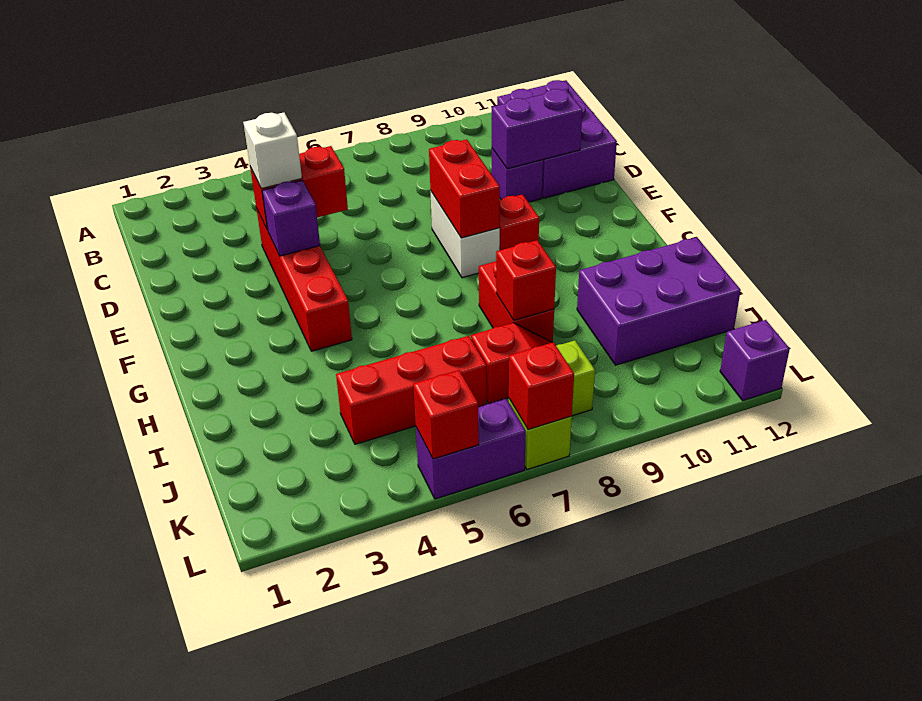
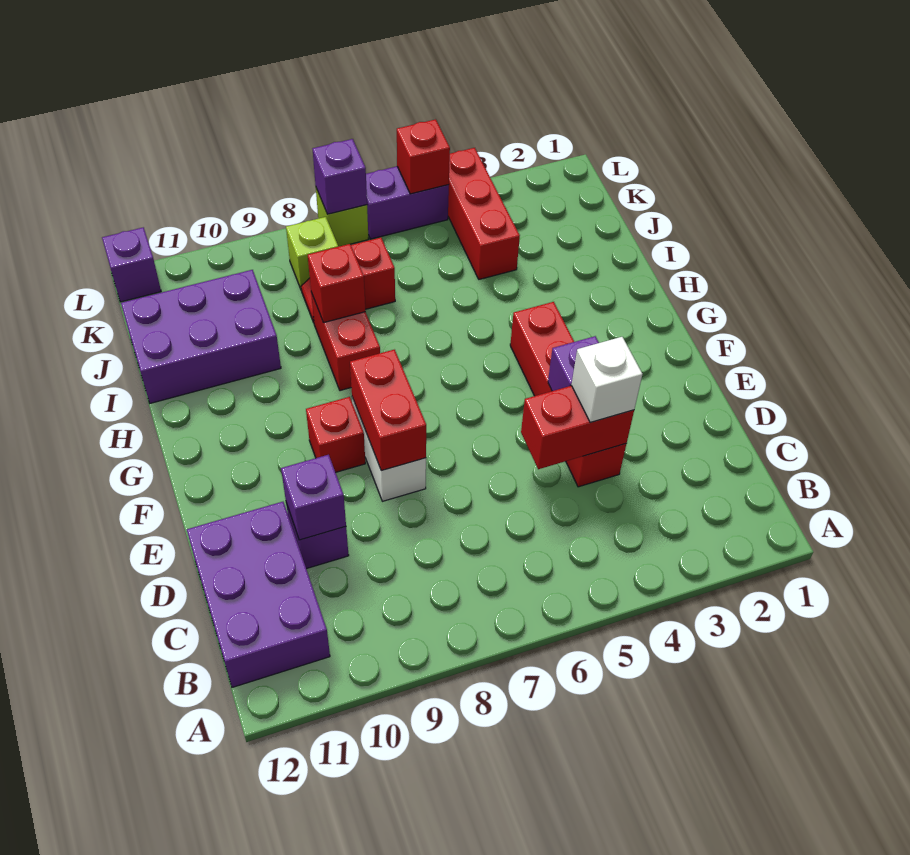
purple brick D10:D11 level 2 -> purple brick D10 level 2
red brick J4:J6 level 1 -> red brick J4:L4 level 1
red brick L7 level 2 -> purple brick L7 level 2

